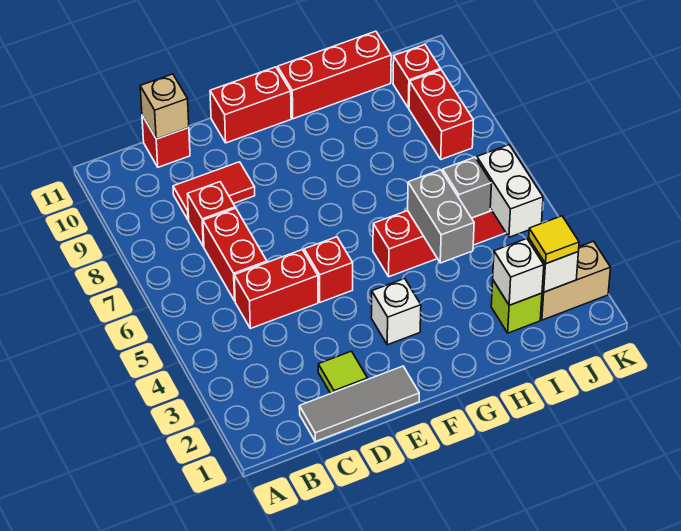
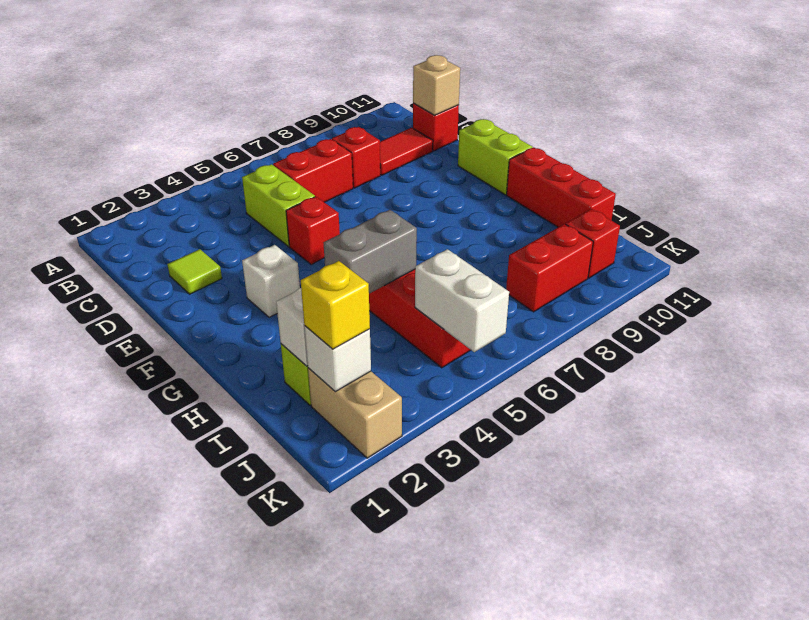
grey tile C1:E1 level 1 -> none
red brick C5:D5 level 1 -> lime brick C5:D5 level 1
red tile C9:D9 level 1 -> red tile C9:C10 level 1
red brick E11:F11 level 1 -> lime brick E11:F11 level 1
grey brick I5 level 2 -> none
yellow tile J2 level 3 -> yellow brick J2 level 3
white brick J4:J5 level 2 -> white brick J5:K5 level 2

